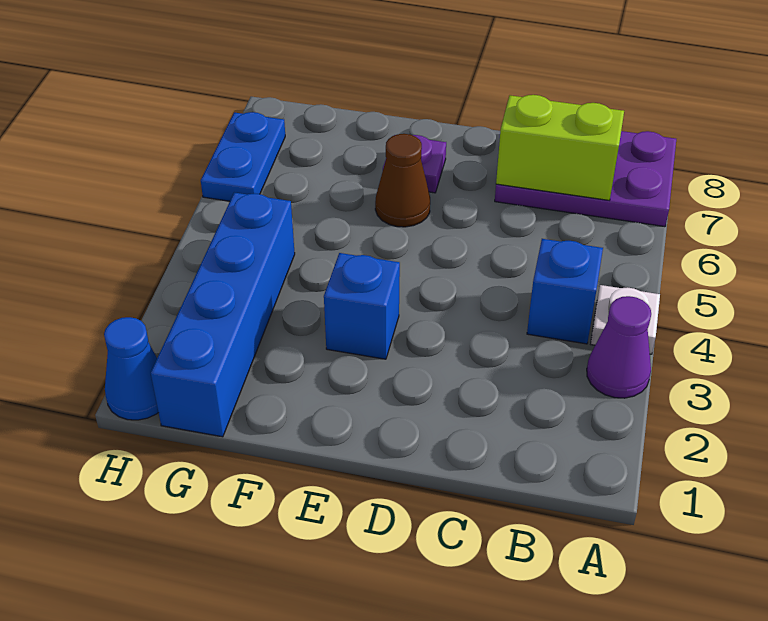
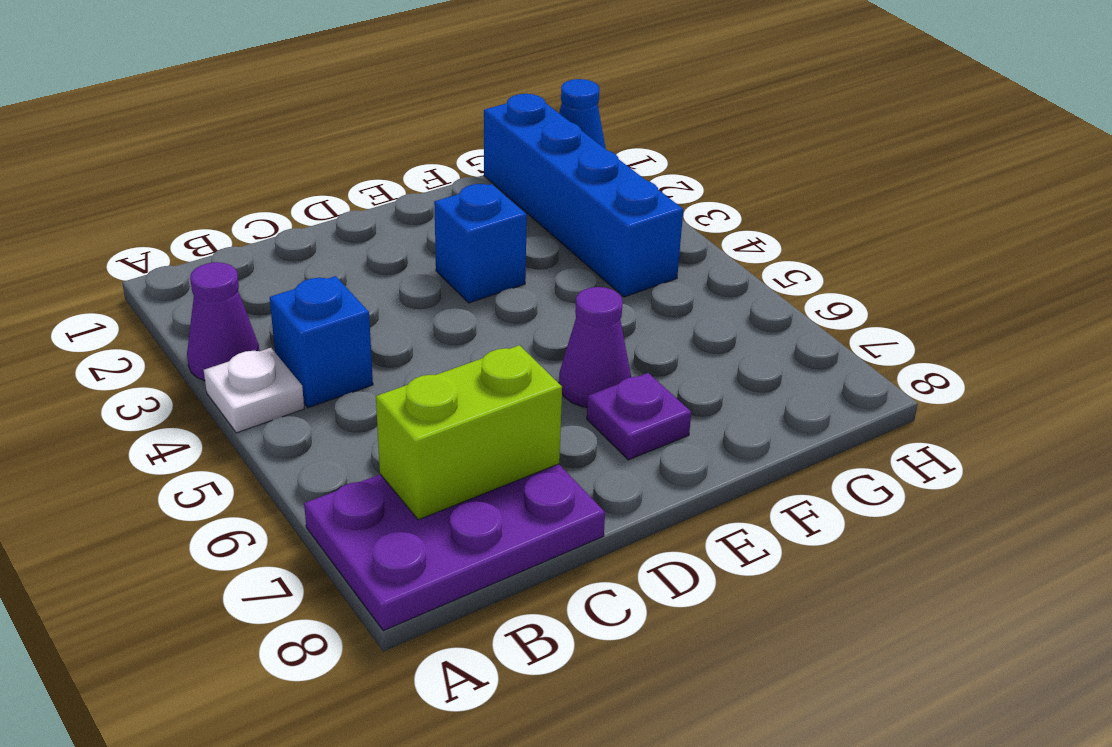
brown cone E6 level 1 -> purple cone E6 level 1
blue plate H6:H7 level 1 -> none

